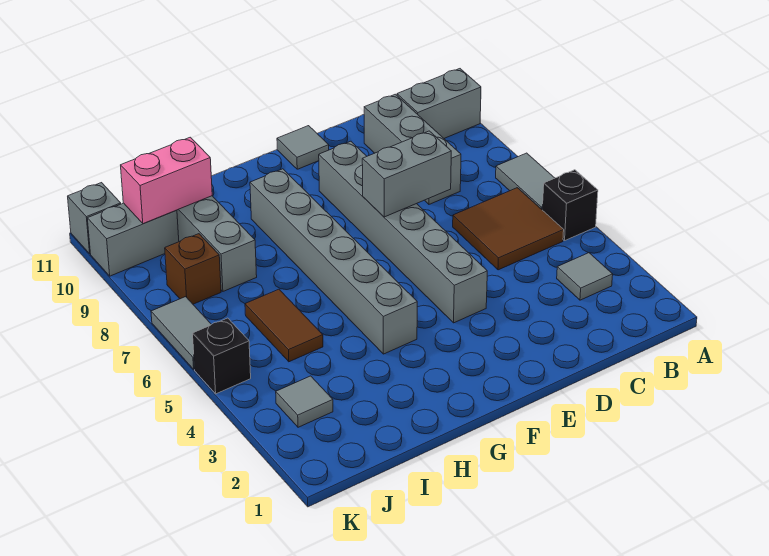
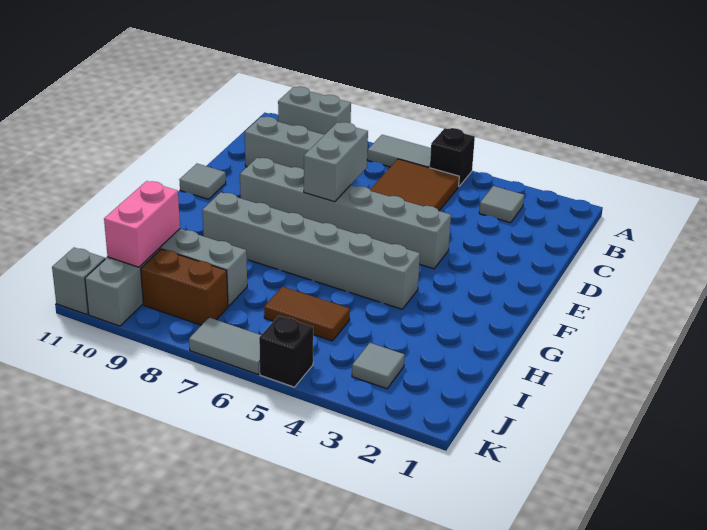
grey brick A10:B10 level 1 -> grey brick A9:A10 level 1
brown brick J8 level 1 -> brown brick J8:J9 level 1

